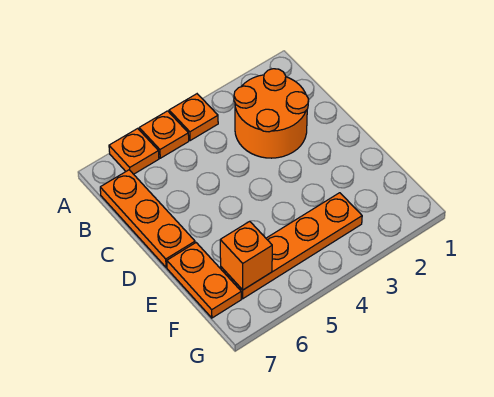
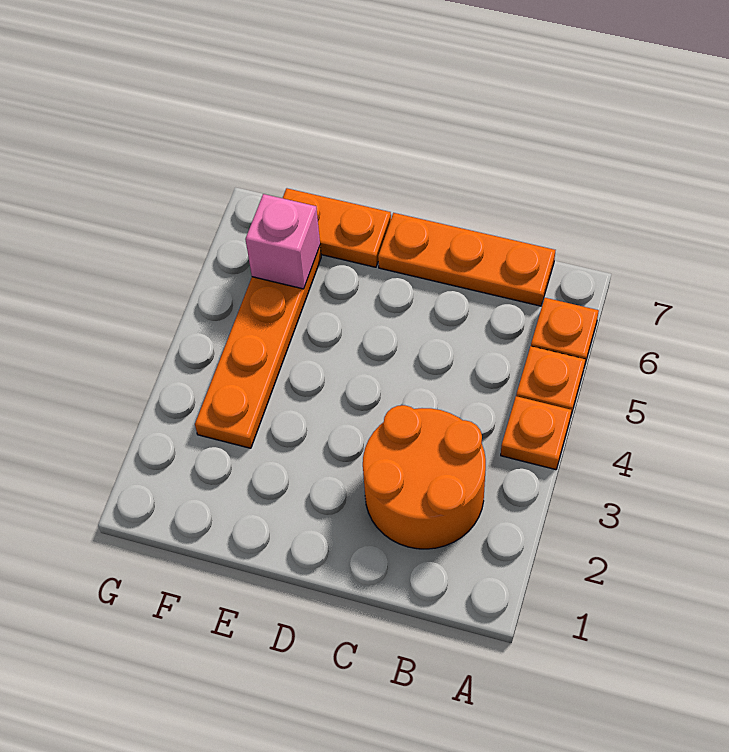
orange brick F6 level 2 -> pink brick F6 level 2

